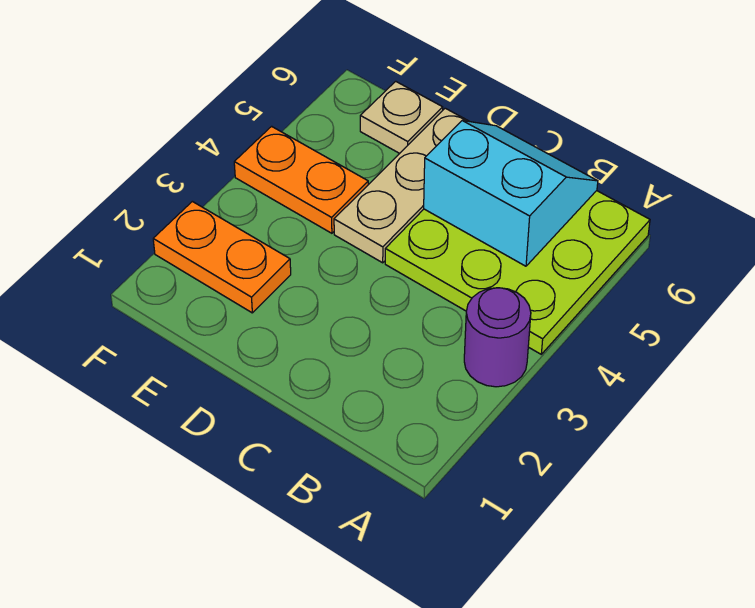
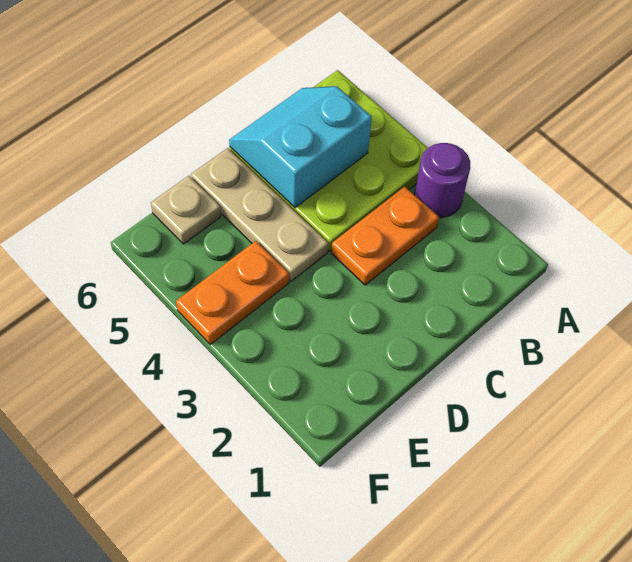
orange plate E2:F2 level 1 -> orange plate B3:C3 level 1

